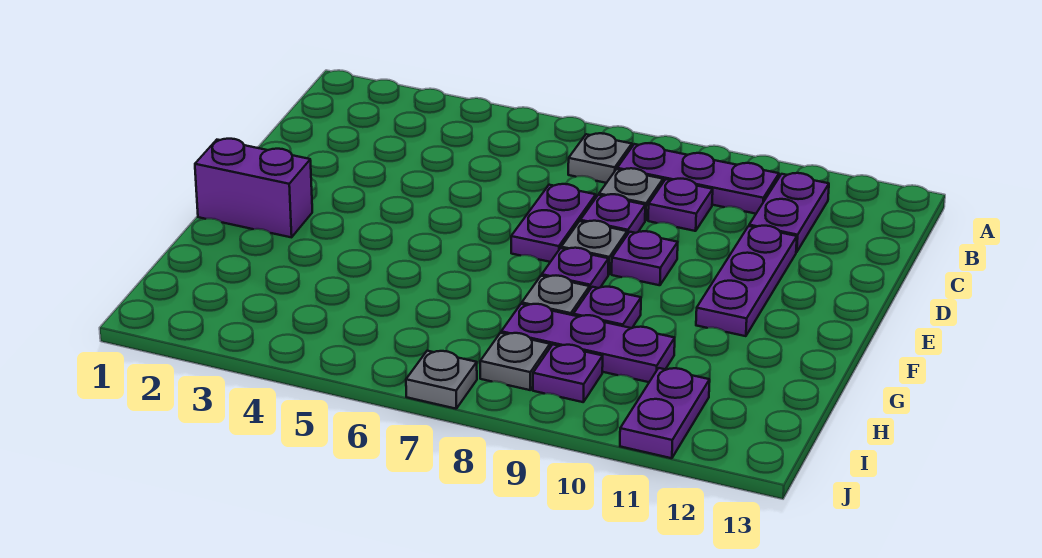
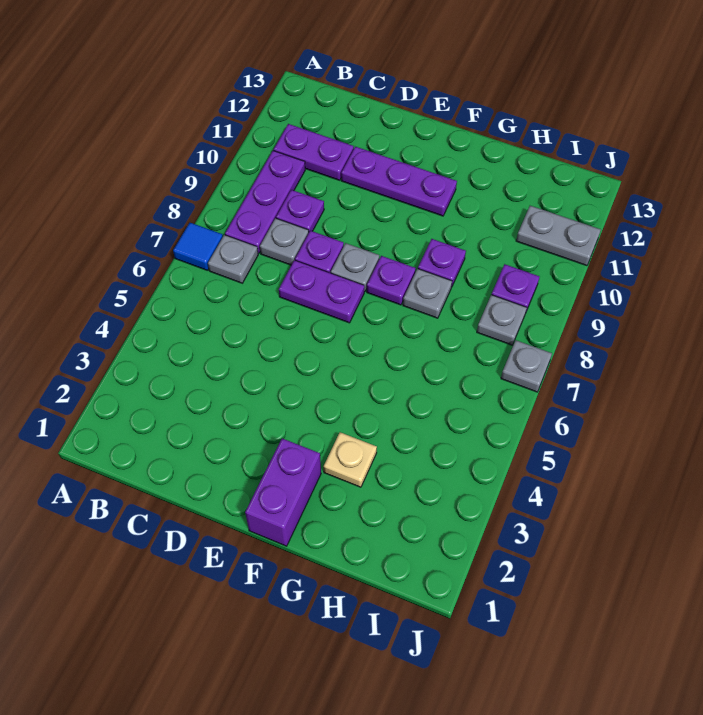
none -> blue tile A7 level 1
purple plate E9 level 1 -> none
none -> tan plate G3 level 1
purple plate H8:H10 level 1 -> none
purple plate I11:J11 level 1 -> grey plate I11:J11 level 1

